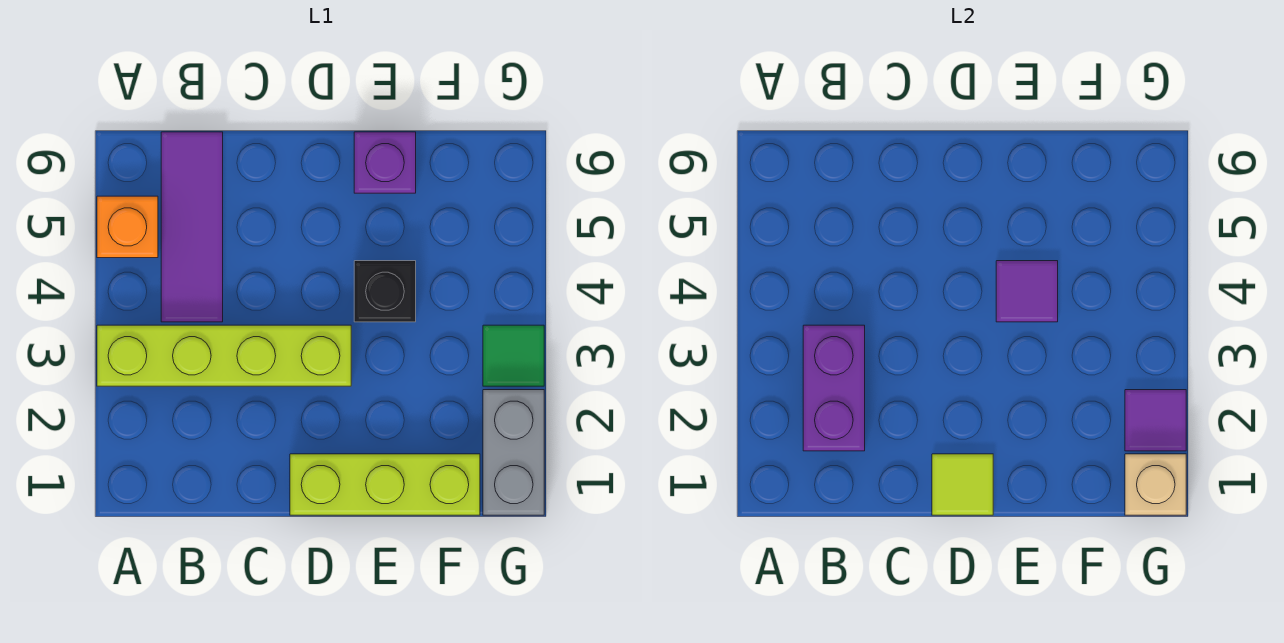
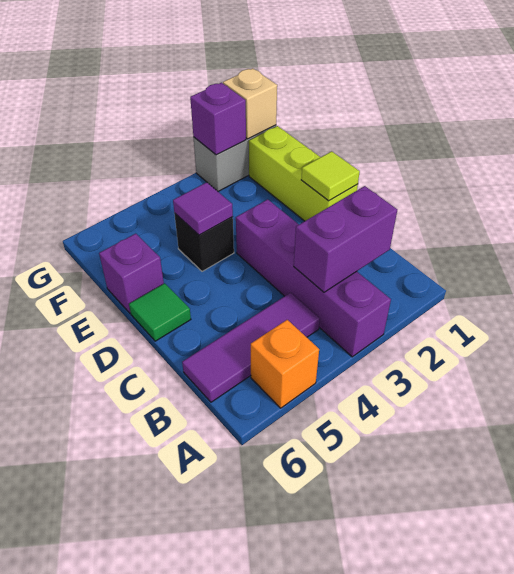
lime brick A3:D3 level 1 -> purple brick A3:D3 level 1
purple tile G2 level 2 -> purple brick G2 level 2
green tile G3 level 1 -> green tile D6 level 1

